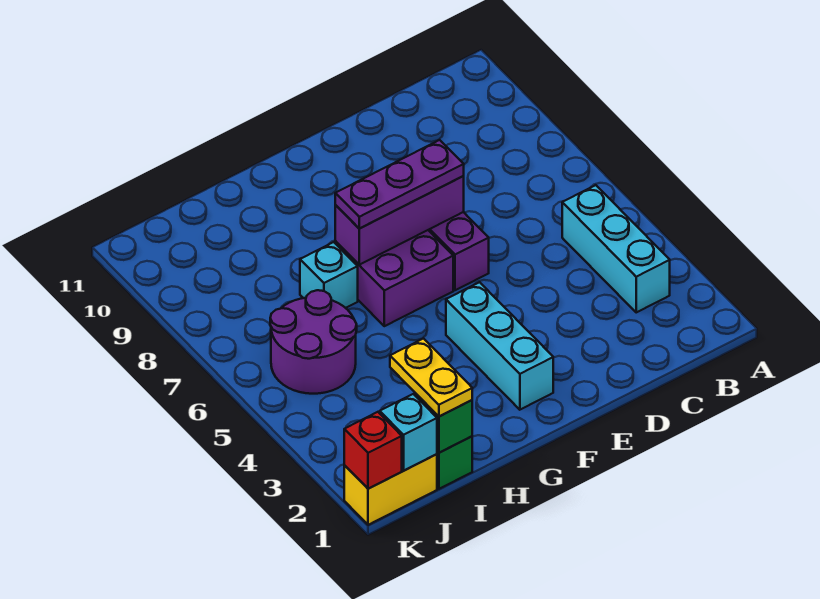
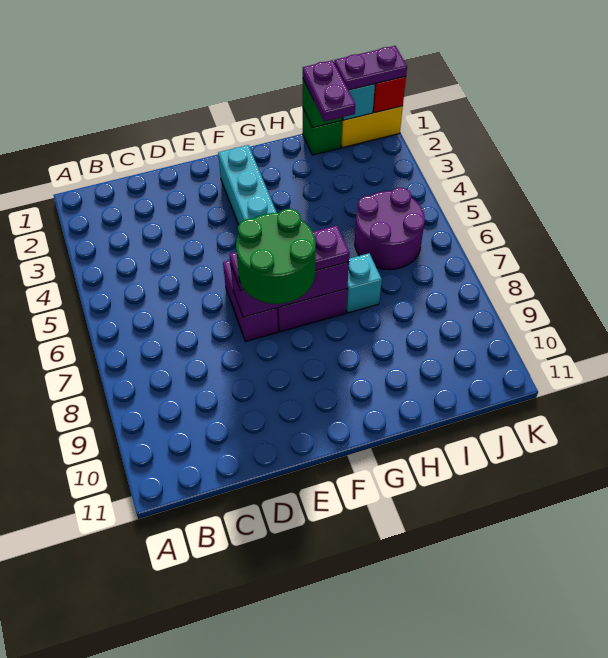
cyan brick B3:B5 level 1 -> none
none -> green round brick E7:F8 level 4
yellow plate I1:I2 level 3 -> purple plate I1:I2 level 3
none -> purple plate J1:K1 level 3

